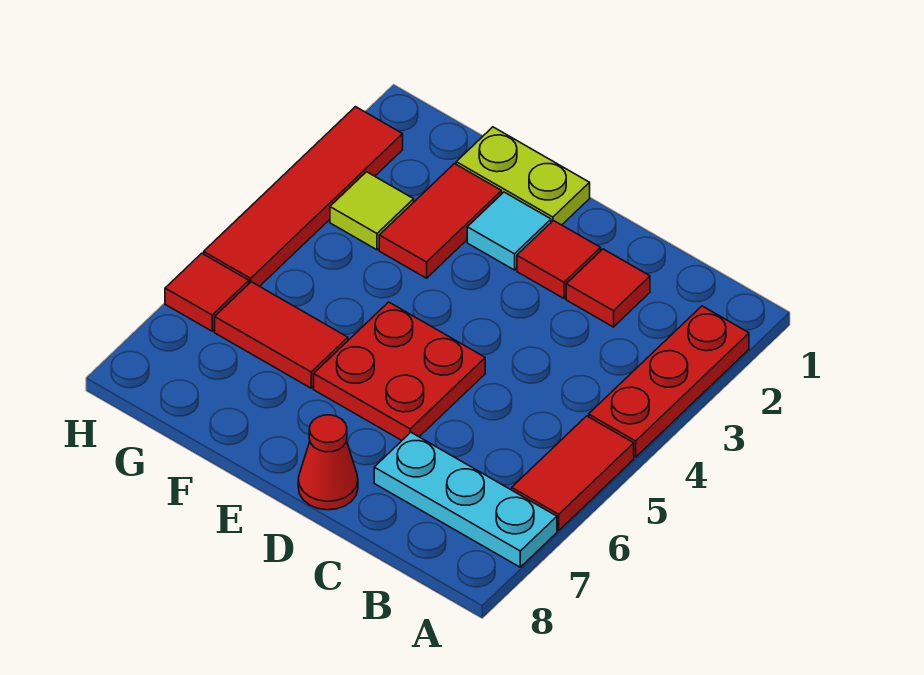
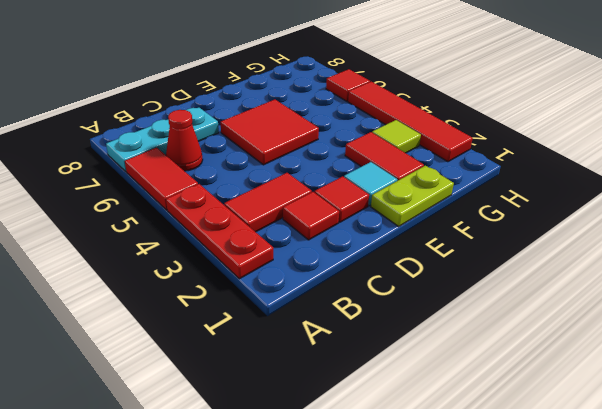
red plate D5:E6 level 1 -> red tile D5:E6 level 1
red cone D8 level 1 -> red cone B6 level 1
red tile F6:G6 level 1 -> red tile B3:C3 level 1

